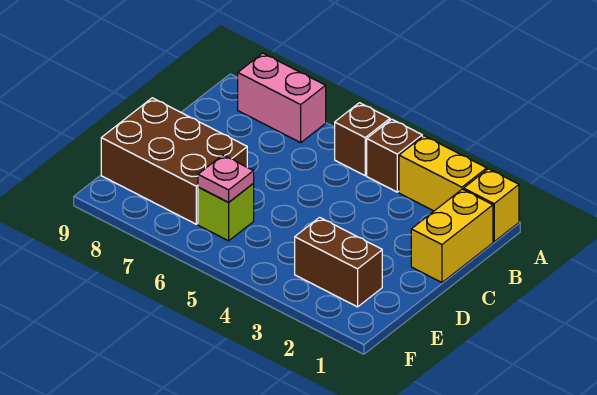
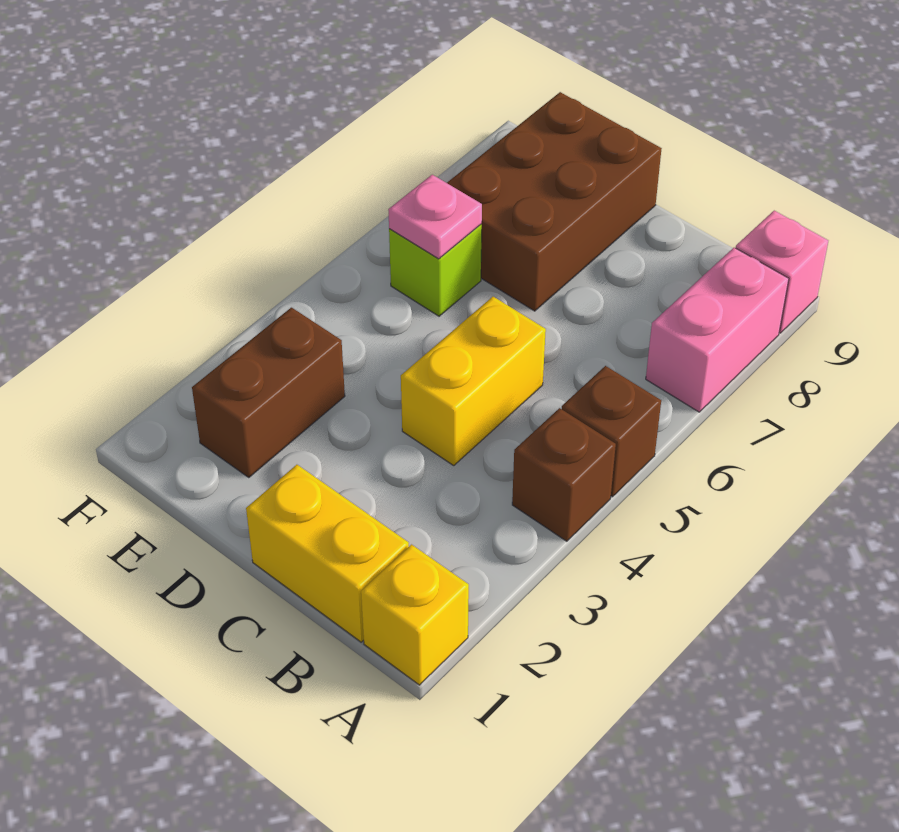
yellow brick A2:A3 level 1 -> yellow brick C4:C5 level 1
none -> pink brick A9 level 1

